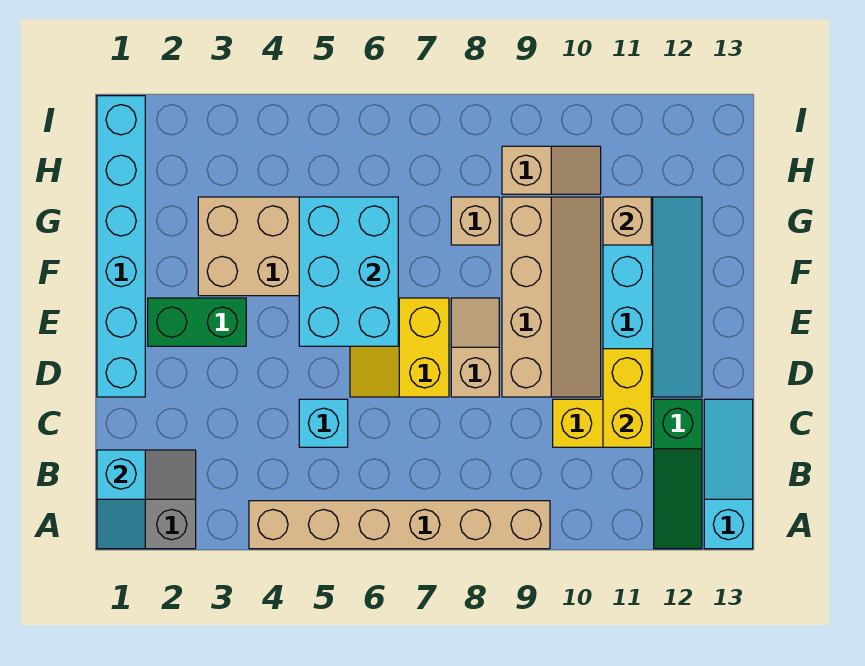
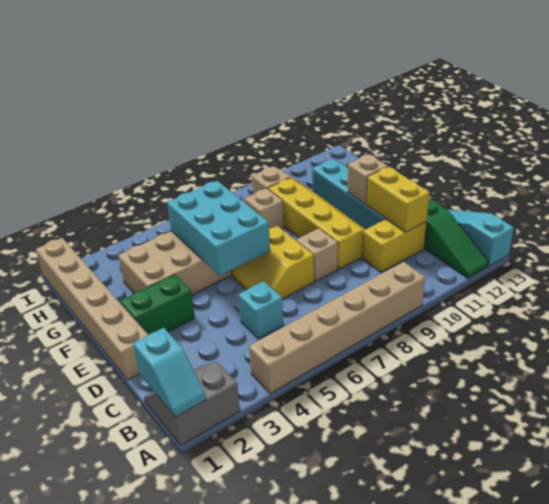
cyan brick D1:I1 level 1 -> tan brick D1:I1 level 1
tan slope D9:G10 level 1 top 9 -> yellow slope D9:G10 level 1 top 9
tan brick G11 level 2 -> tan brick E11 level 2

